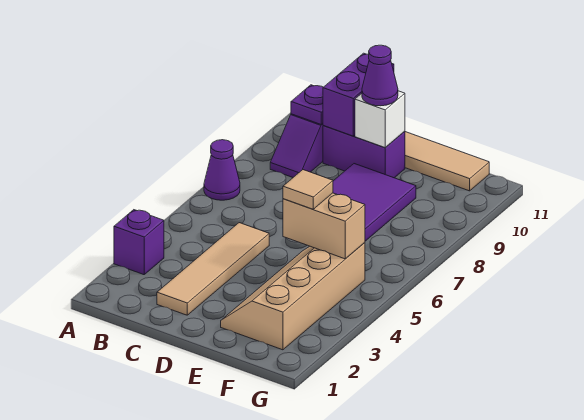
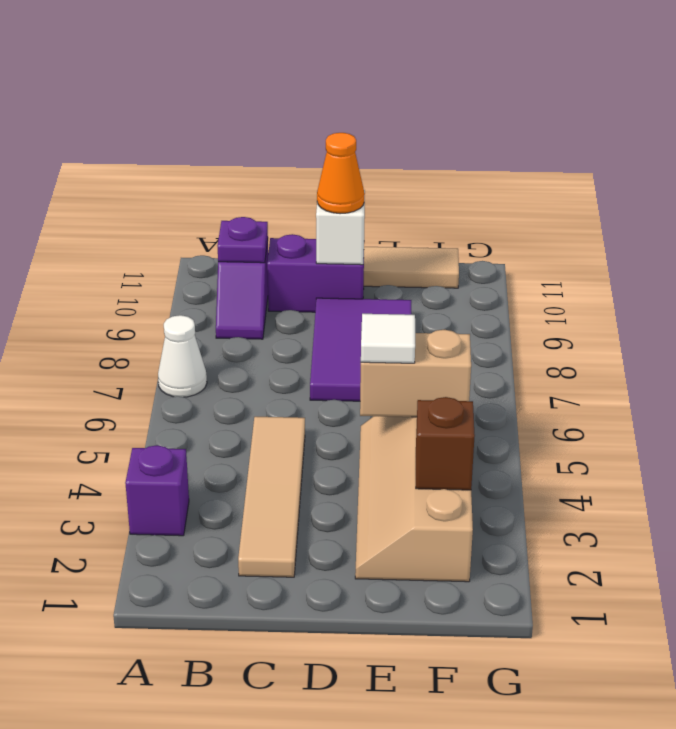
purple cone A7 level 1 -> white cone A7 level 1
purple brick C10:C11 level 2 -> none
purple cone D10 level 3 -> orange cone D10 level 3
tan tile E5 level 3 -> white tile E5 level 3
none -> brown brick F3 level 2

